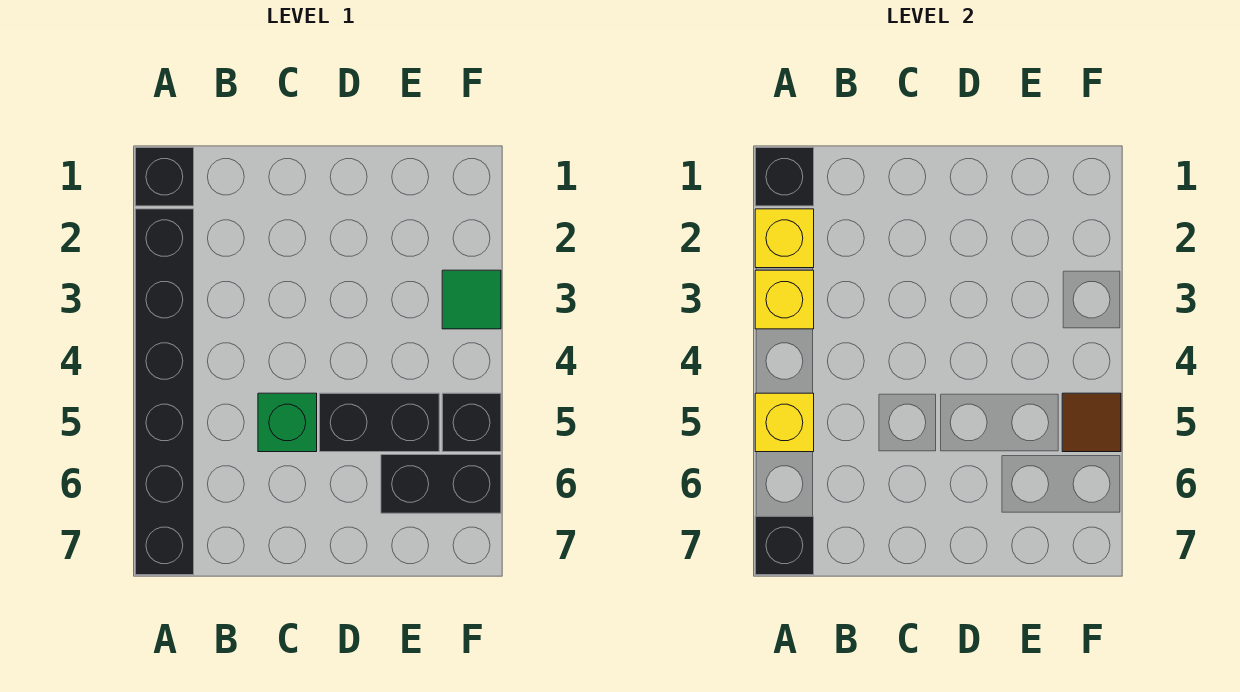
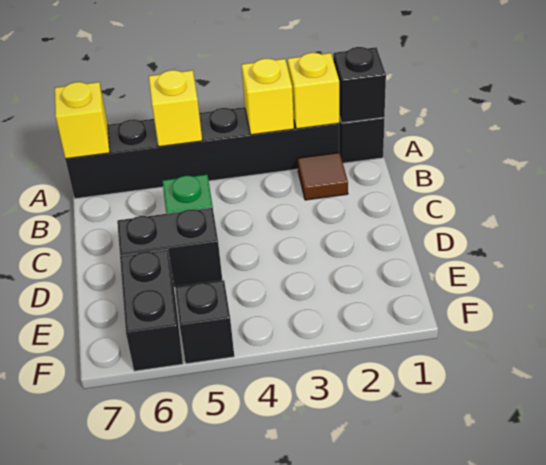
black brick A7 level 2 -> yellow brick A7 level 2
black brick D5:E5 level 1 -> black brick D5:D6 level 1
green tile F3 level 1 -> none
brown tile F5 level 2 -> brown tile B2 level 1

